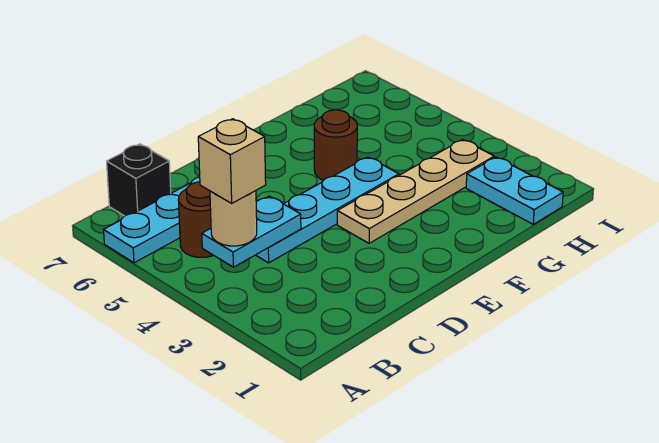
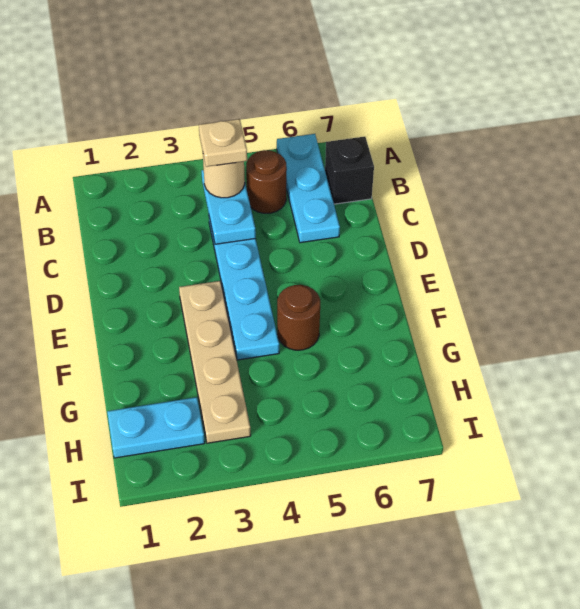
tan brick B4 level 4 -> tan plate B4 level 4

